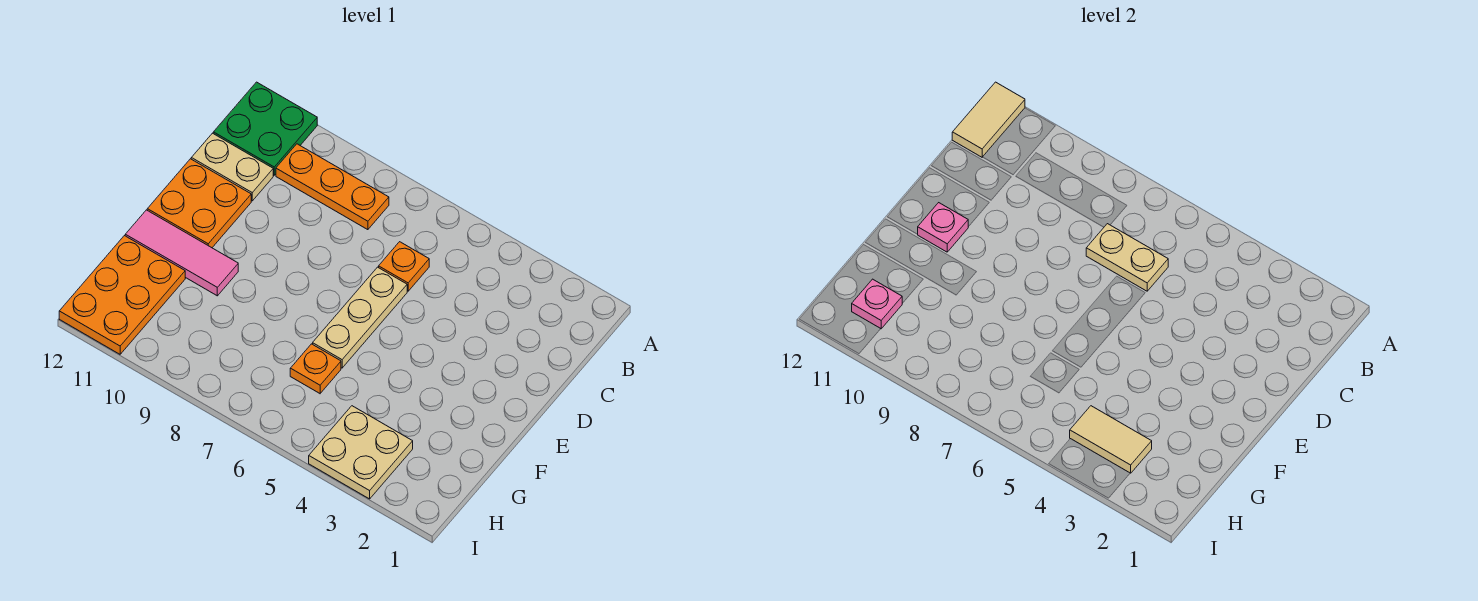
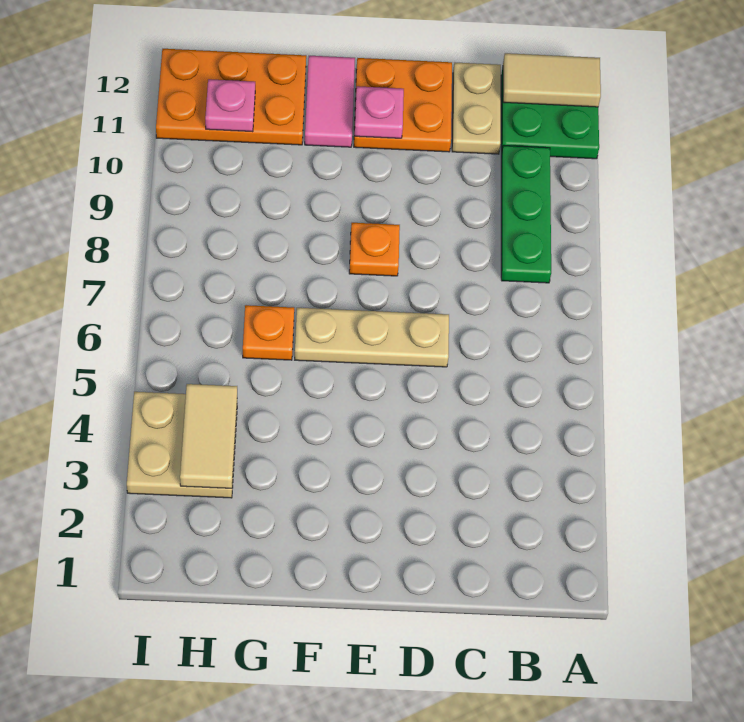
orange plate B8:B10 level 1 -> green plate B8:B10 level 1
orange plate C6 level 1 -> orange plate E8 level 1
tan plate C6:C7 level 2 -> none
pink tile F10:F12 level 1 -> pink tile F11:F12 level 1

